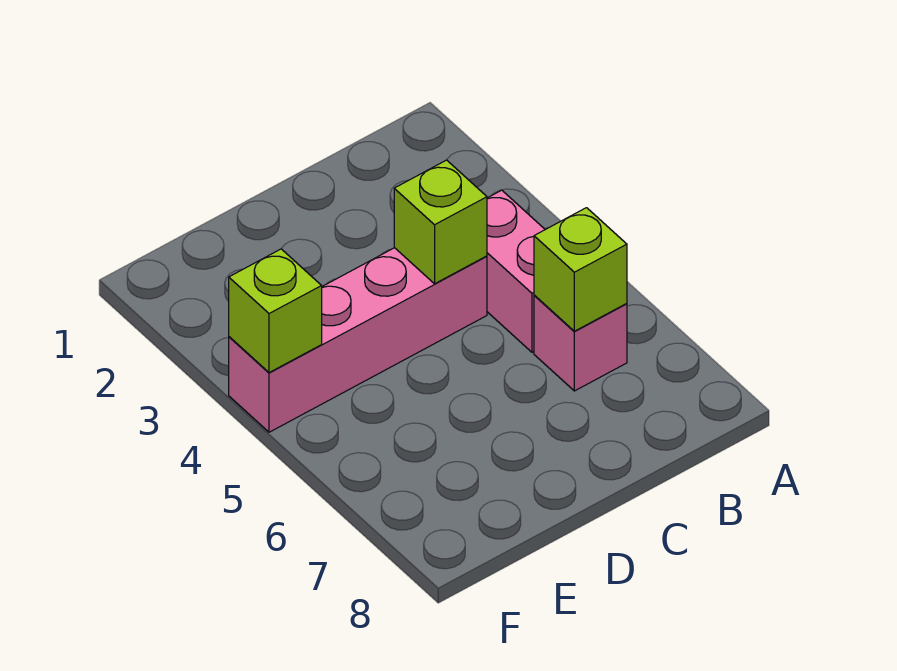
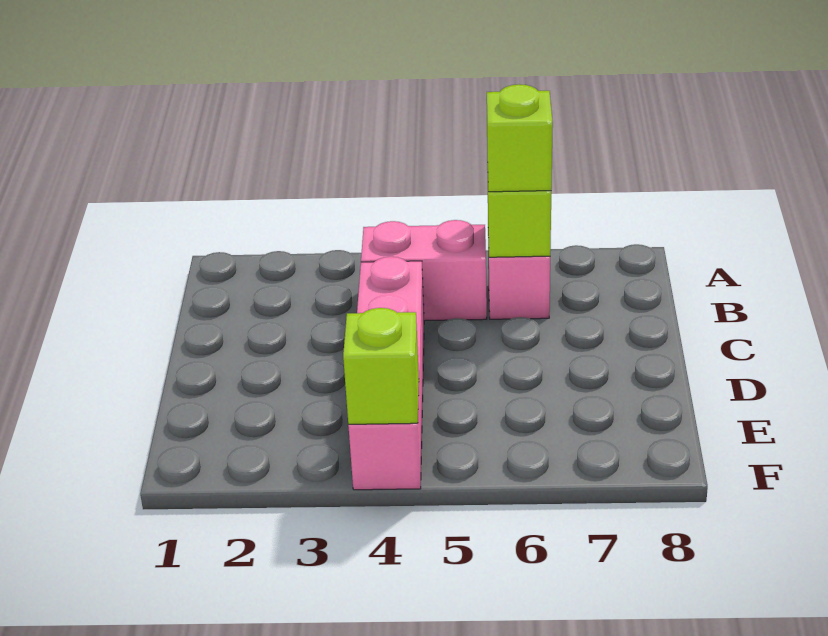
lime brick C4 level 2 -> lime brick B6 level 3

